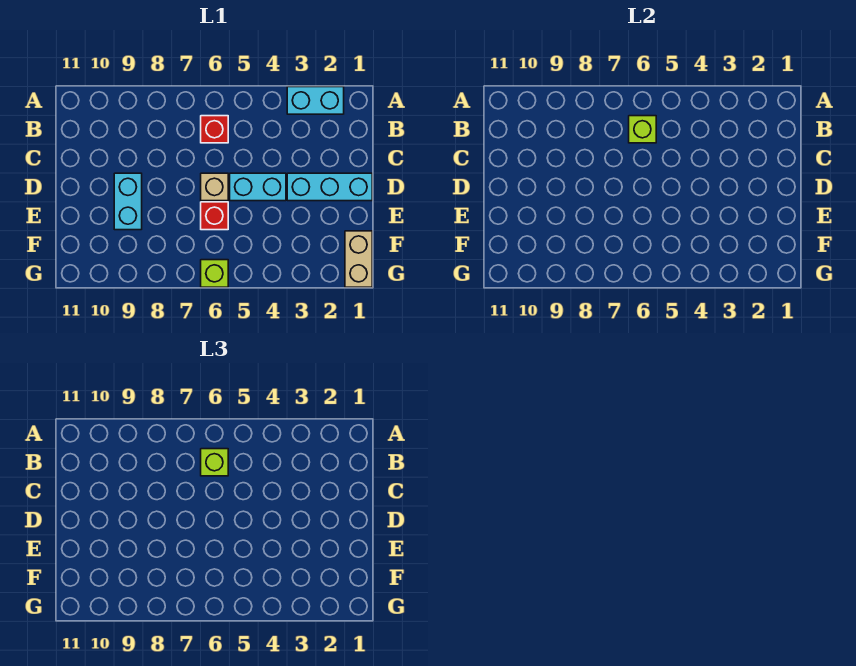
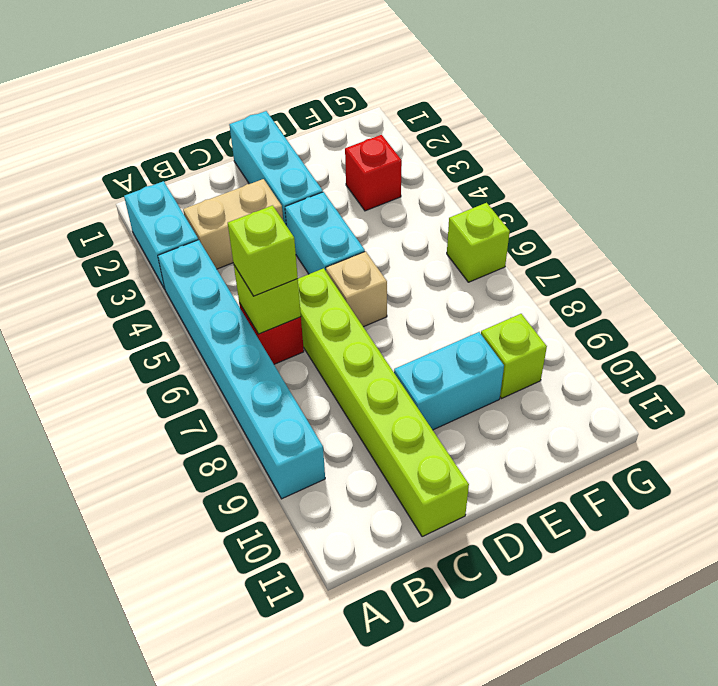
none -> cyan brick A4:A9 level 1
none -> lime brick C6:C11 level 1
red brick E6 level 1 -> red brick F3 level 1
tan brick F1:G1 level 1 -> tan brick B3:C3 level 1
none -> lime brick F9 level 1

